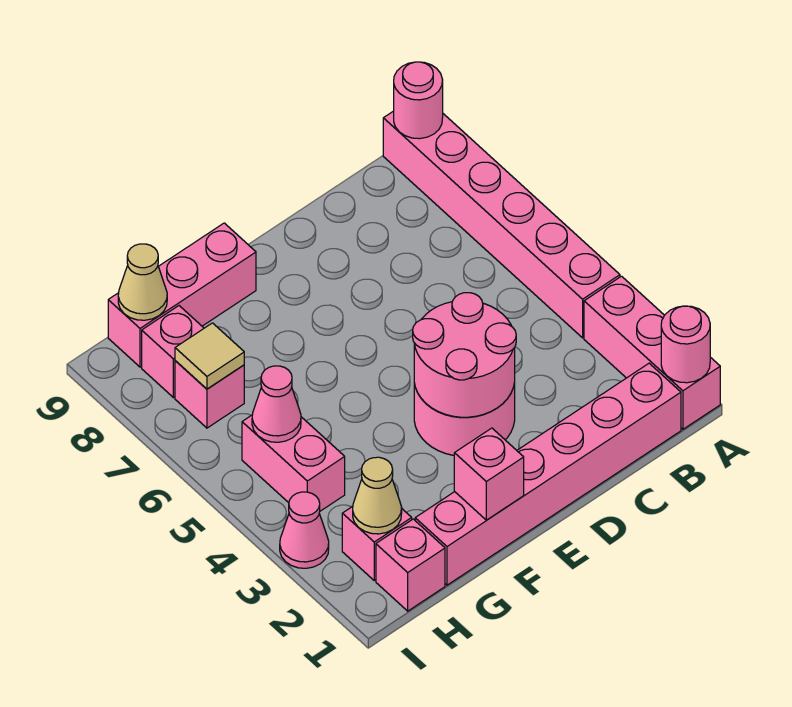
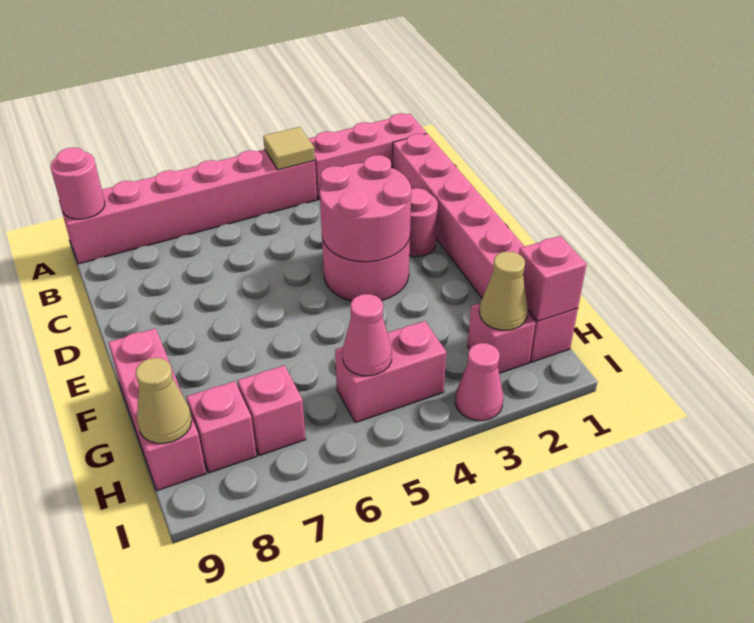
pink round brick A1 level 2 -> pink round brick D2 level 1
pink brick F1 level 2 -> pink brick H1 level 2
tan tile H7 level 2 -> tan tile A4 level 2

